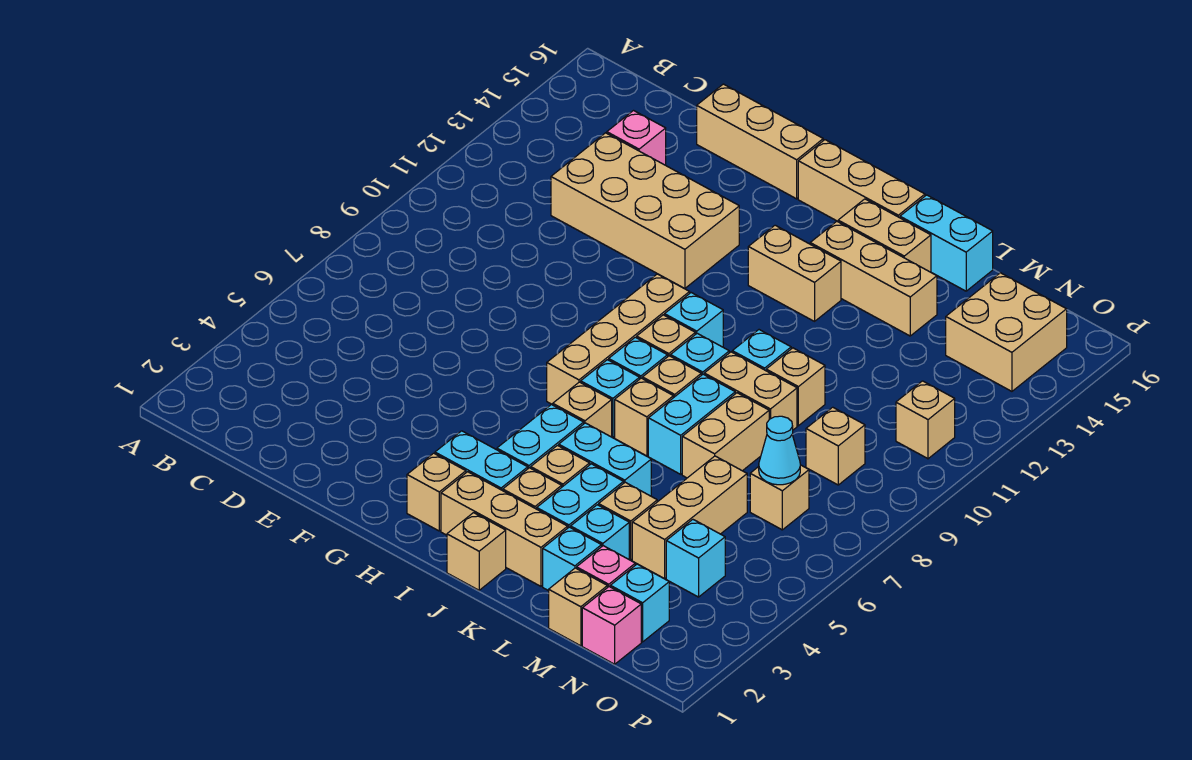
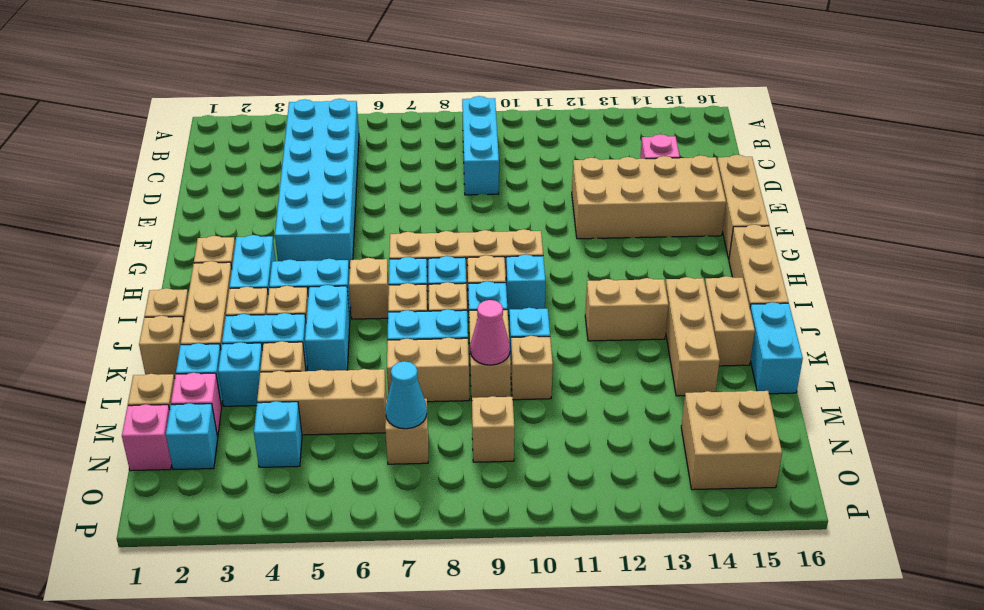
none -> cyan brick B4:G5 level 1
none -> cyan brick B9:D9 level 1
tan brick D12:G13 level 1 -> tan brick E12:F15 level 1
tan brick I13:J13 level 1 -> tan brick J12:J13 level 1
none -> pink cone L9 level 2
tan brick O11 level 1 -> tan brick K1 level 1

